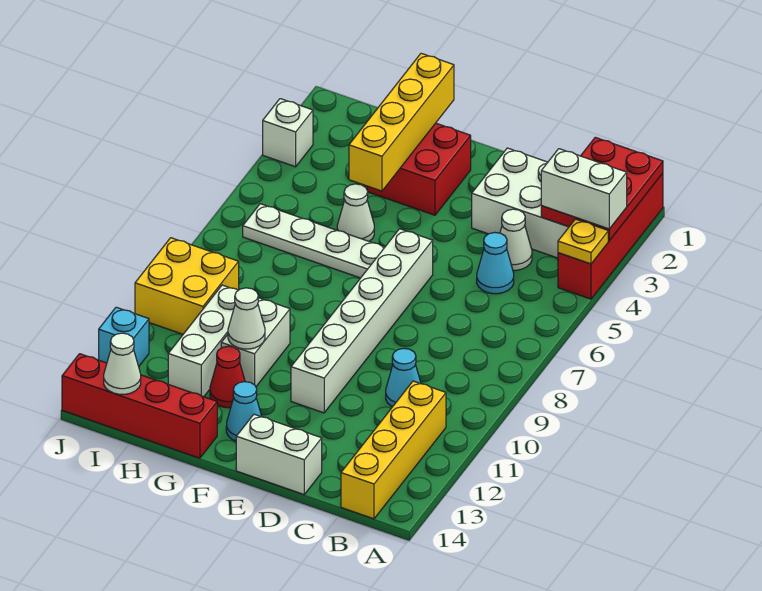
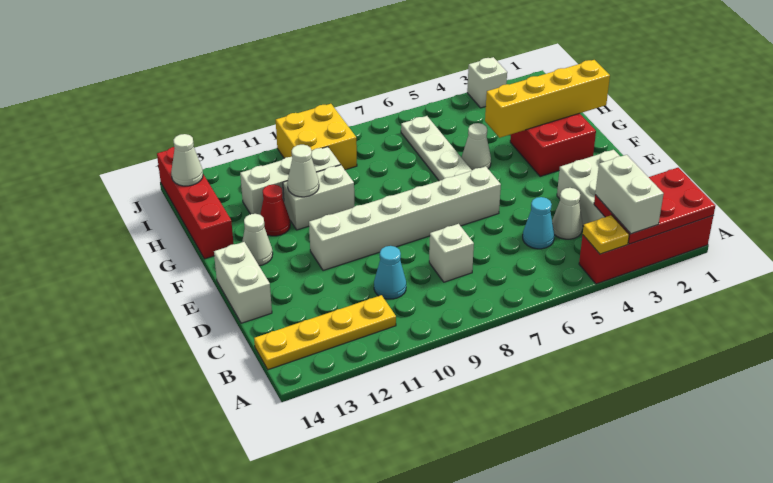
yellow brick B11:B14 level 1 -> yellow plate B11:B14 level 1
none -> white brick C8 level 1
cyan cone F13 level 1 -> white cone F13 level 1
cyan brick J12 level 1 -> none

